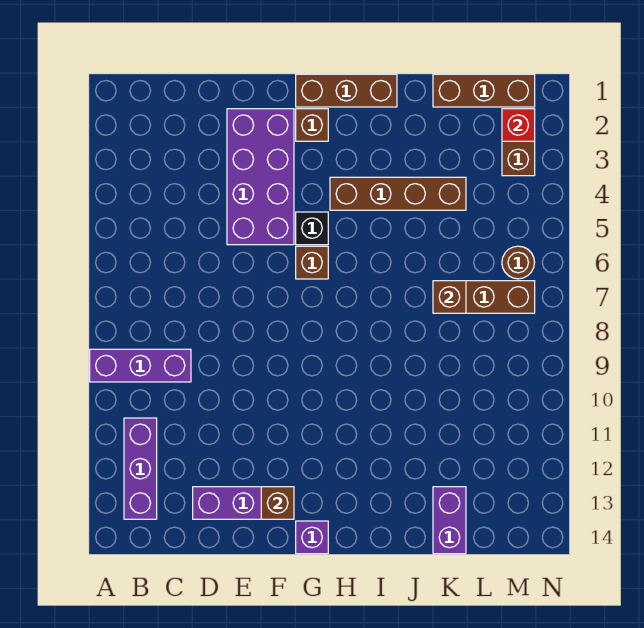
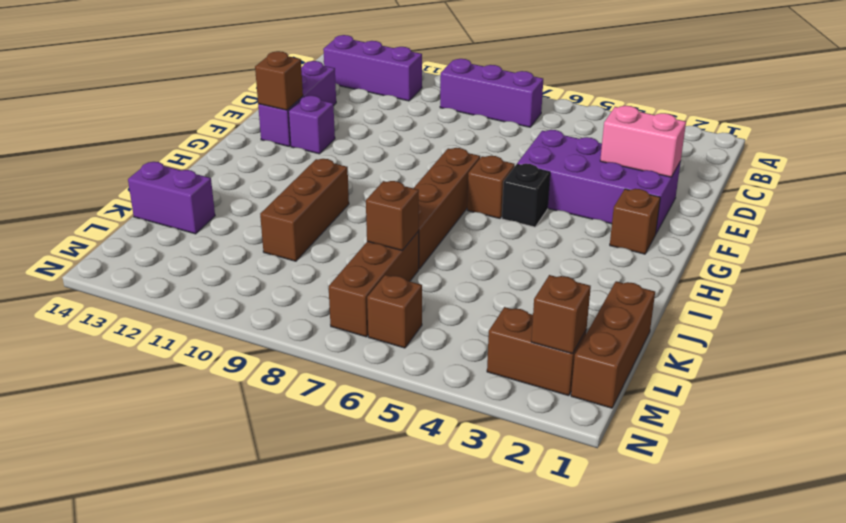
purple brick A9:C9 level 1 -> purple brick B7:B9 level 1
none -> pink brick E2:E3 level 2
brown brick G1:I1 level 1 -> brown brick I10:K10 level 1
purple brick G14 level 1 -> purple brick F12 level 1
brown brick H4:K4 level 1 -> brown brick G7:J7 level 1
red brick M2 level 2 -> brown brick M2 level 2
brown round brick M6 level 1 -> brown brick M6 level 1

